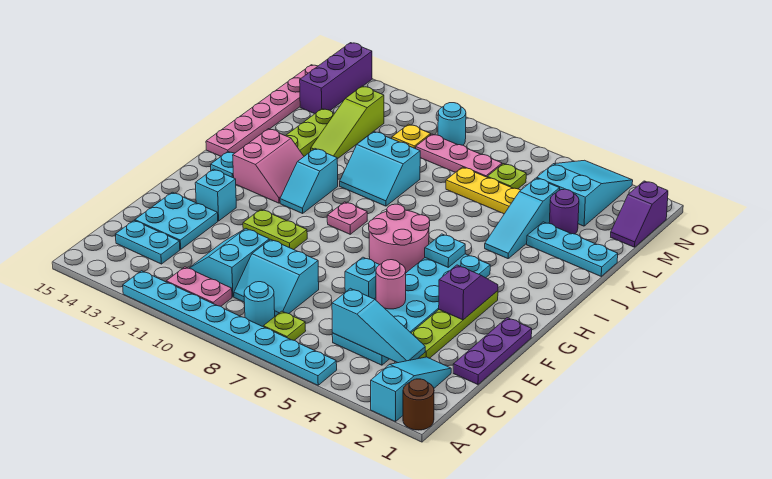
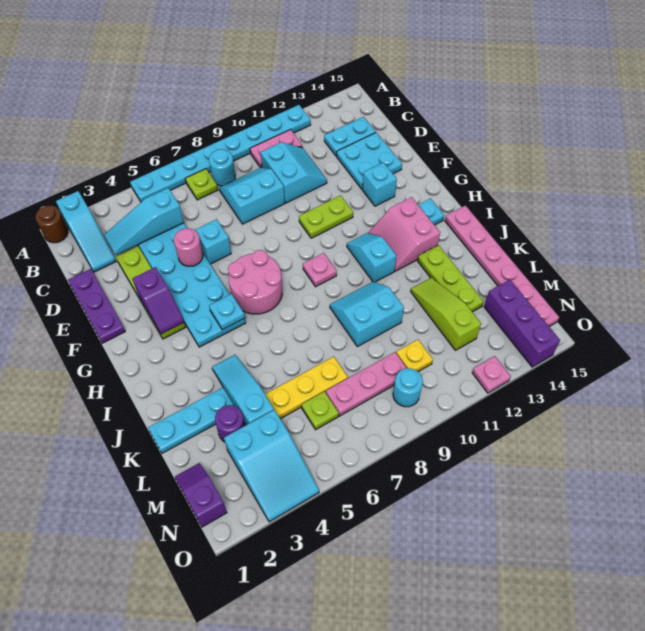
none -> pink plate O12 level 1

